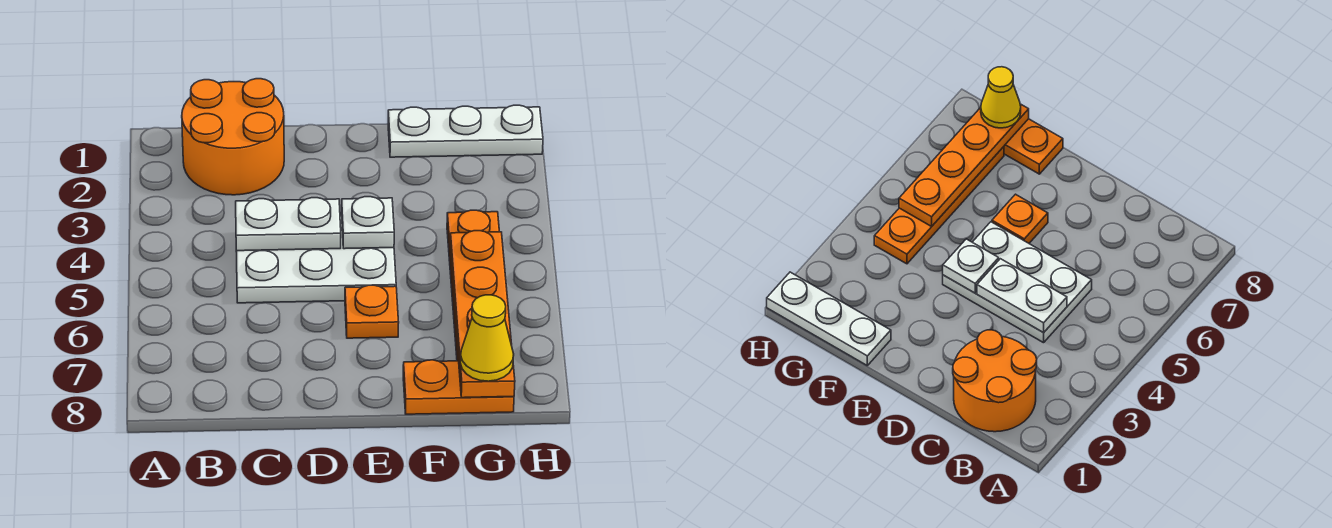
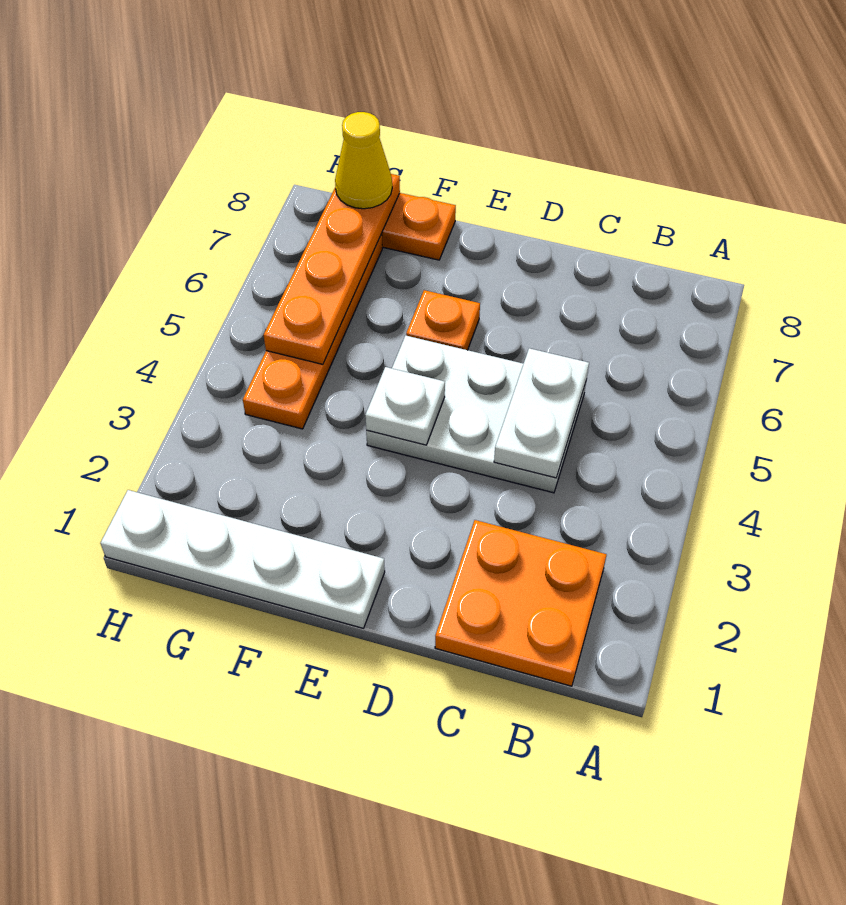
orange round brick B1:C2 level 1 -> orange plate B1:C2 level 1
white plate C4:D4 level 2 -> white plate C4:C5 level 2
white plate F1:H1 level 1 -> white plate E1:H1 level 1

